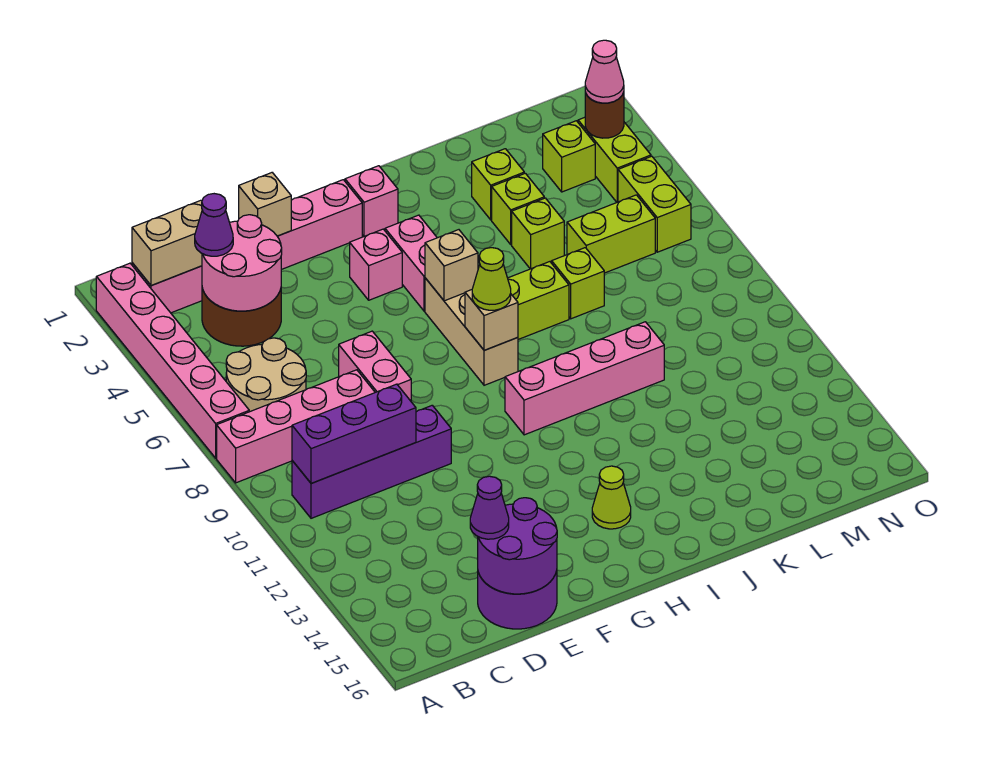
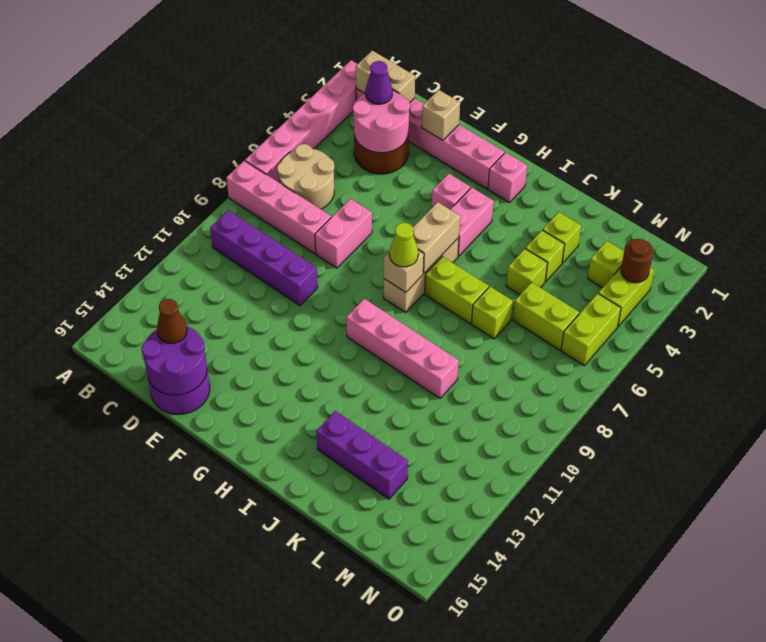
purple brick B10:D10 level 2 -> purple brick J14:L14 level 1
purple cone D15 level 3 -> brown cone D15 level 3
tan brick H6 level 2 -> tan brick H6:H7 level 2
lime cone H14 level 1 -> none
pink cone N3 level 3 -> none

